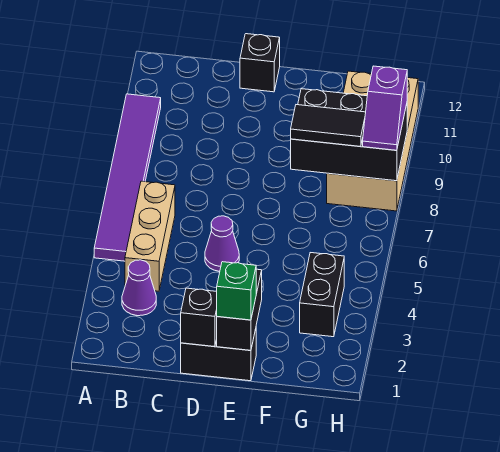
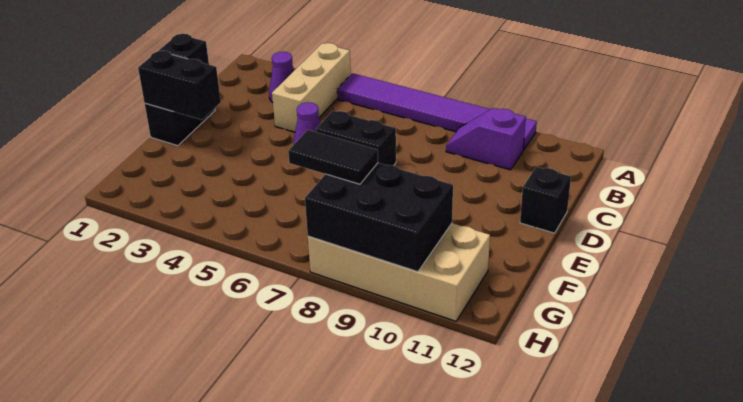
tan brick B4:B6 level 1 -> tan brick A4:C4 level 1
green brick E1 level 3 -> none
black brick F8:H9 level 2 -> black brick G8:H10 level 2
black tile F8:G8 level 3 -> black tile G7:G8 level 3
black brick G3:G4 level 1 -> black brick D6:D7 level 1
purple slope H8:H9 level 3 top 9 -> purple slope B9:B10 level 1 top 10

